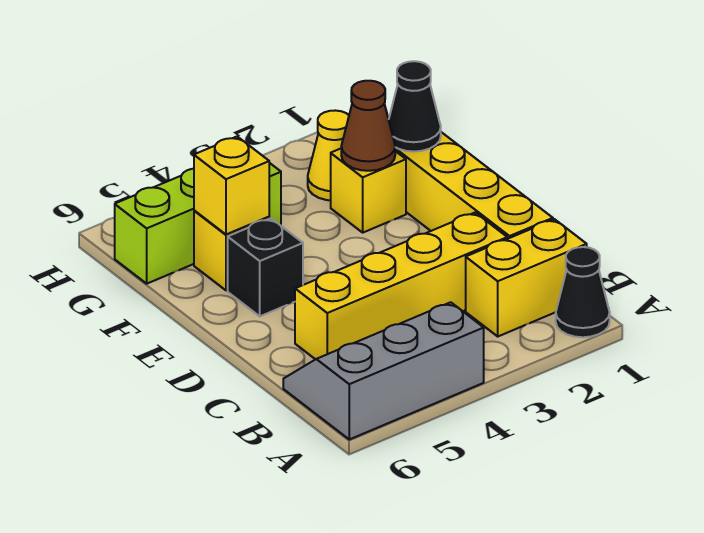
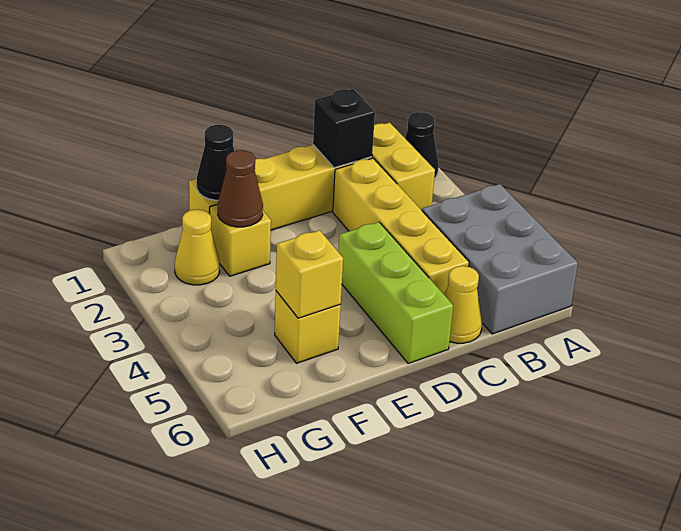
grey slope A4:B6 level 1 top A -> grey brick A4:B6 level 1
none -> yellow cone C6 level 1
black brick E5 level 1 -> black brick C1 level 2
lime brick G4:G6 level 1 -> lime brick D4:D6 level 1

